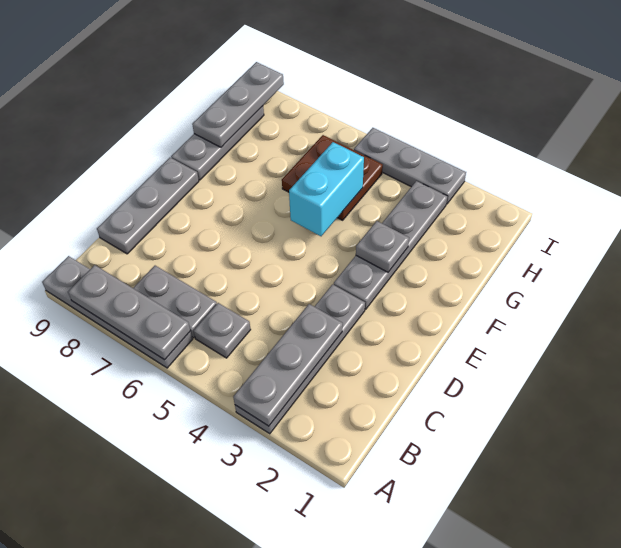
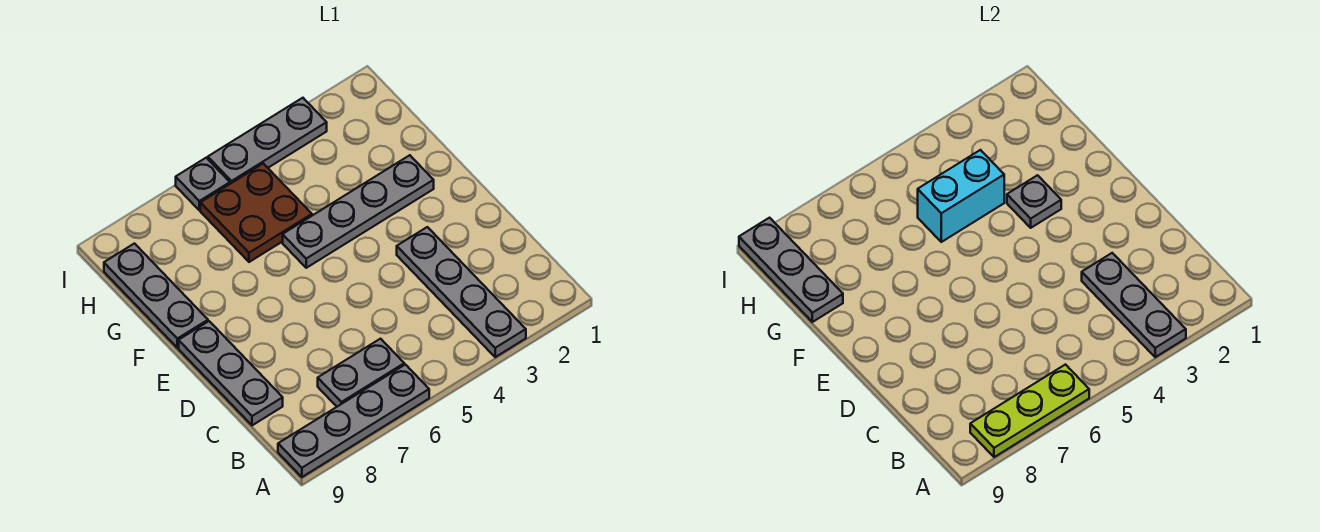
grey plate A6:A8 level 2 -> lime plate A6:A8 level 2
grey plate B5 level 1 -> grey plate I6 level 1
grey plate E3:H3 level 1 -> grey plate F2:F5 level 1
cyan brick F5:G5 level 2 -> cyan brick G4:G5 level 2

